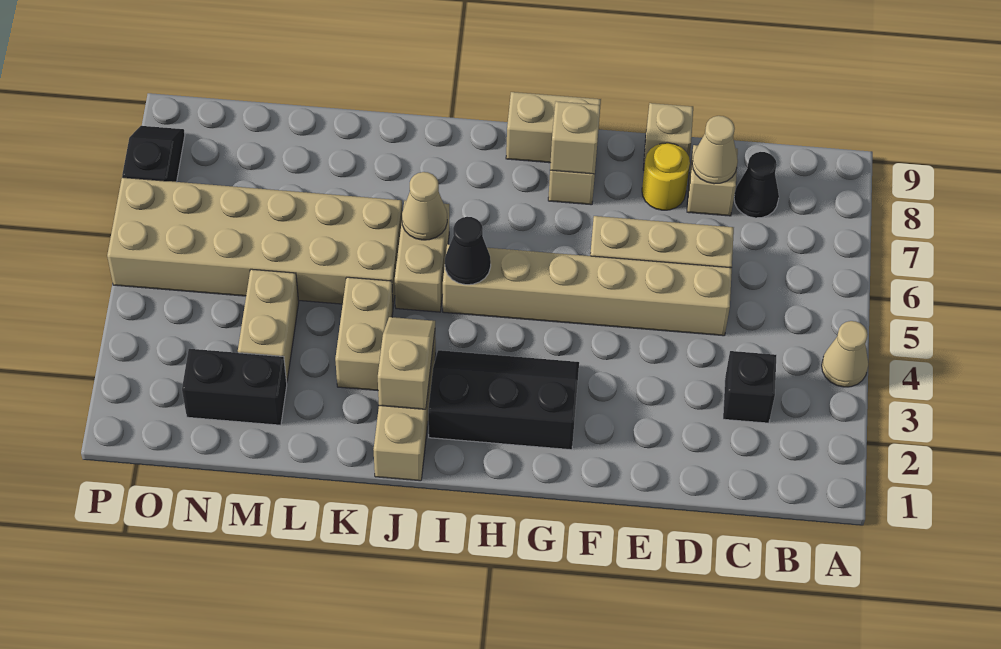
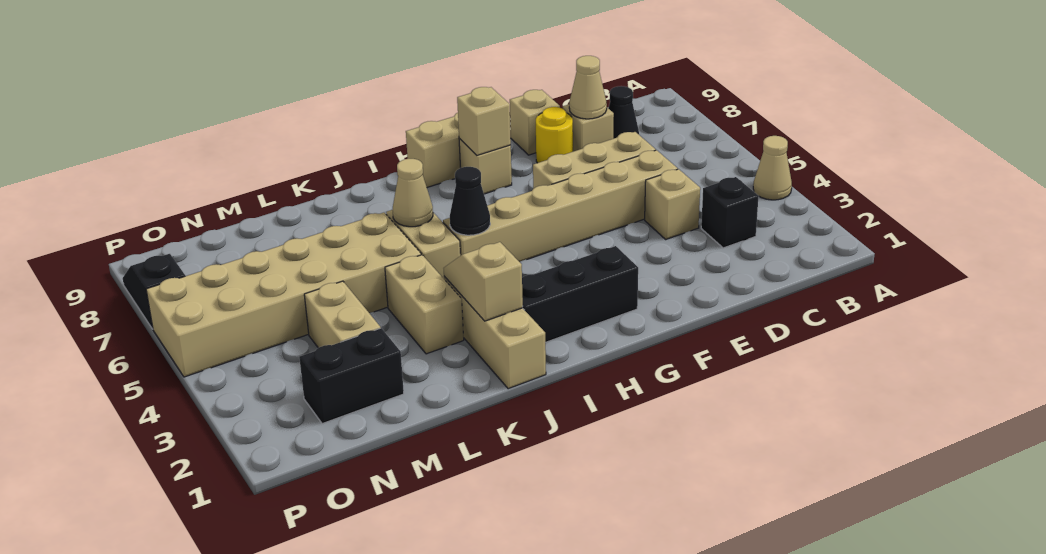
none -> tan brick D4 level 1

